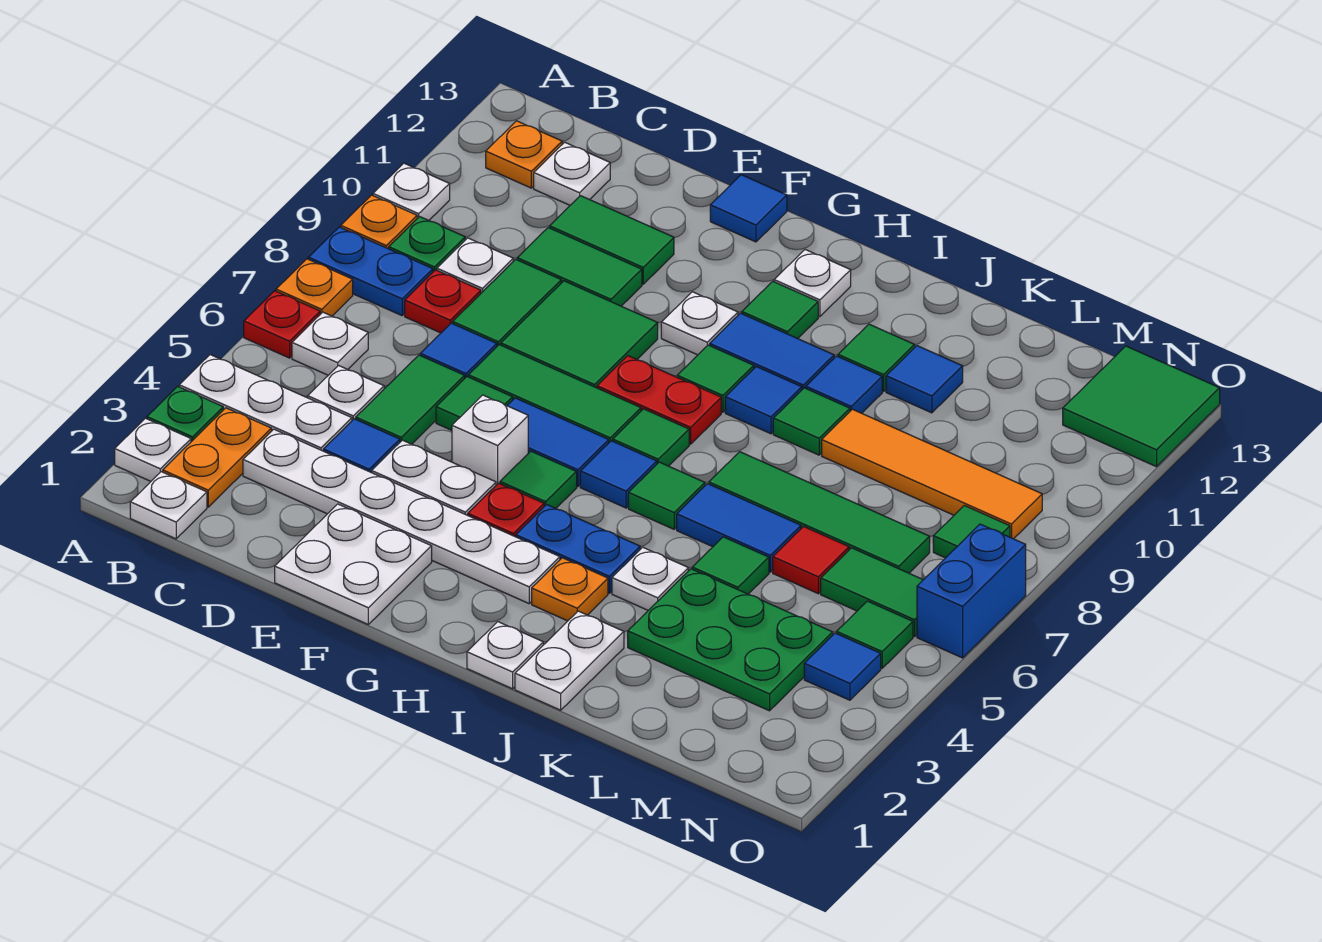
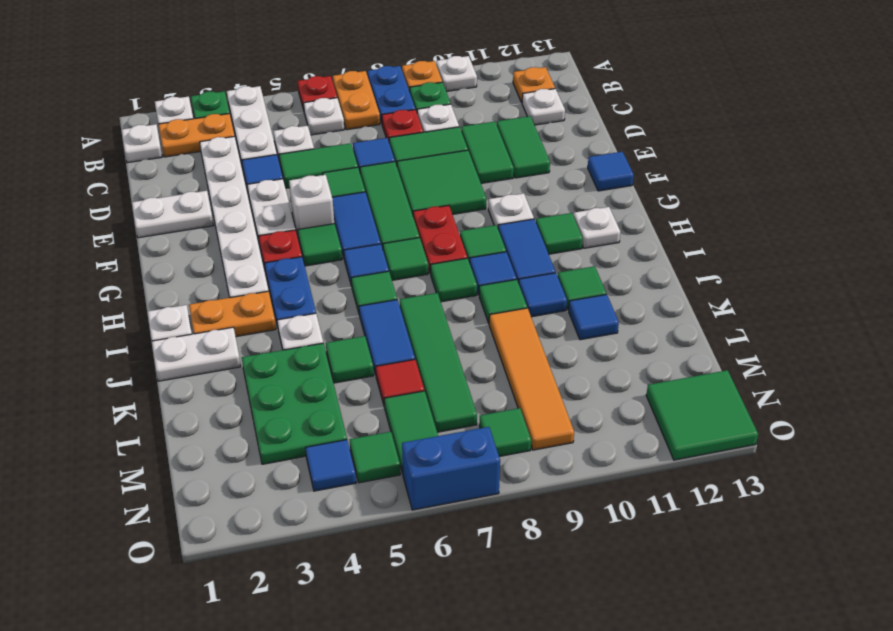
orange plate A7 level 1 -> orange plate A7:B7 level 1
white plate E1:F2 level 1 -> white plate E1:E2 level 1
orange plate I3 level 1 -> orange plate I2:I3 level 1
none -> green tile I8 level 1

